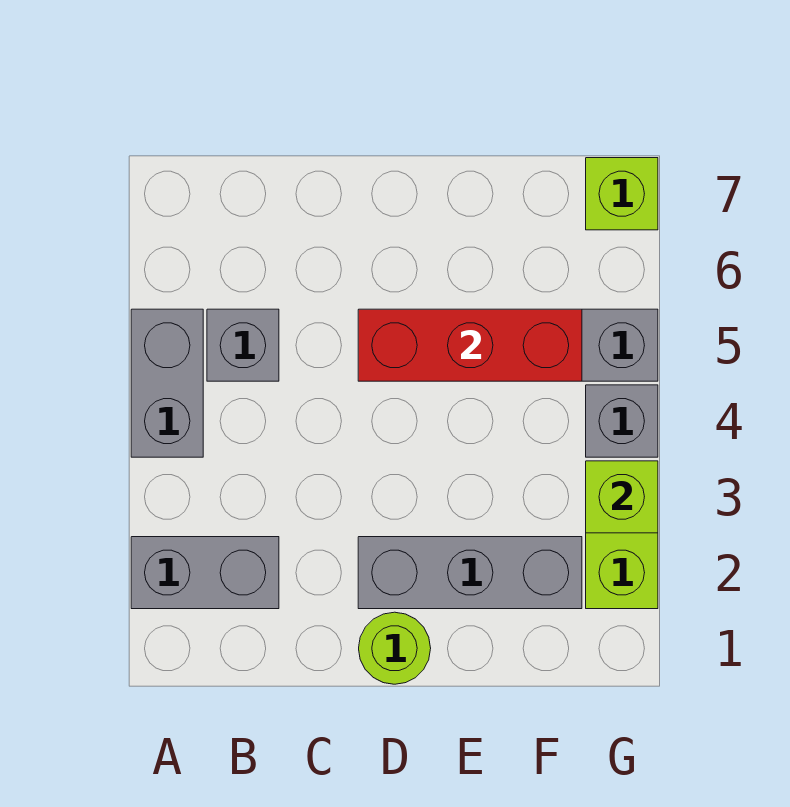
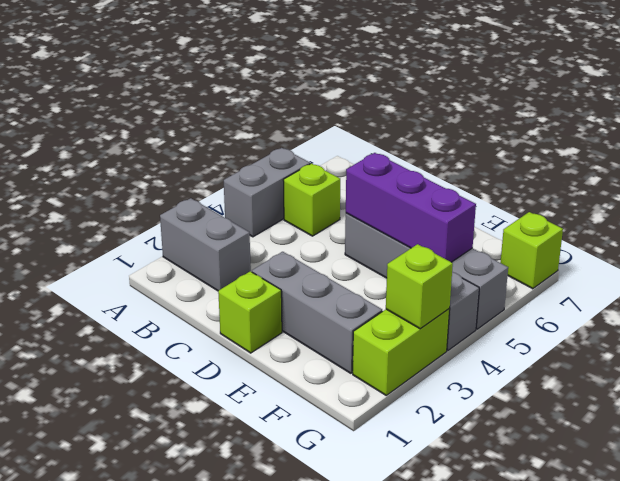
grey brick B5 level 1 -> lime brick B5 level 1
lime round brick D1 level 1 -> lime brick D1 level 1
red brick D5:F5 level 2 -> purple brick D5:F5 level 2

